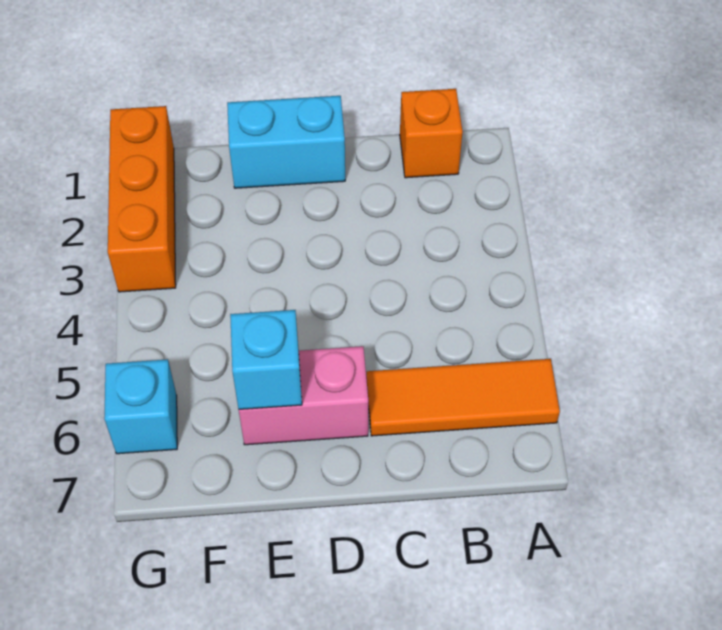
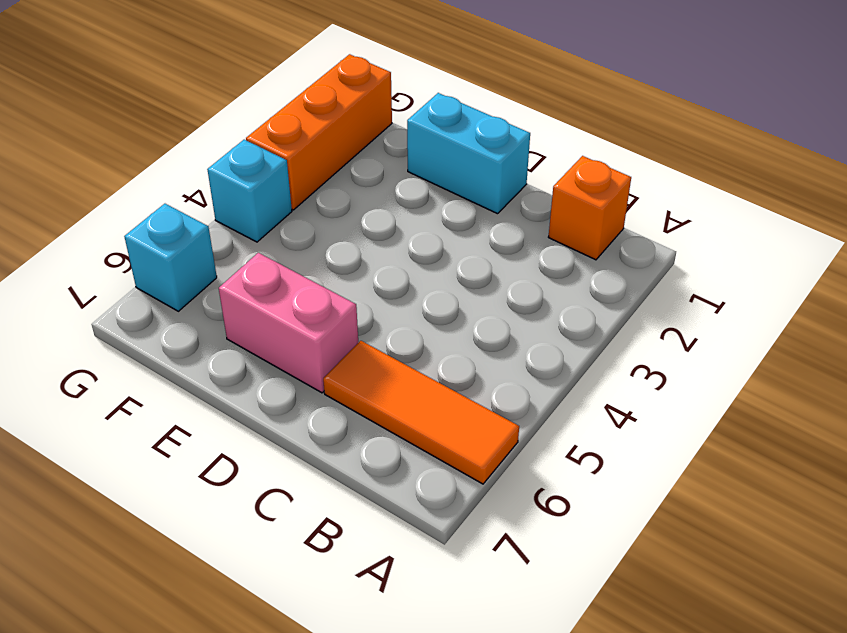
cyan brick E6 level 2 -> cyan brick G4 level 1

